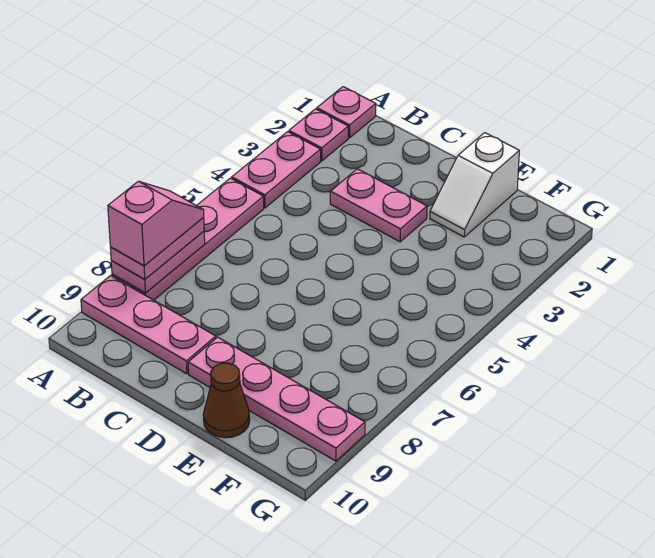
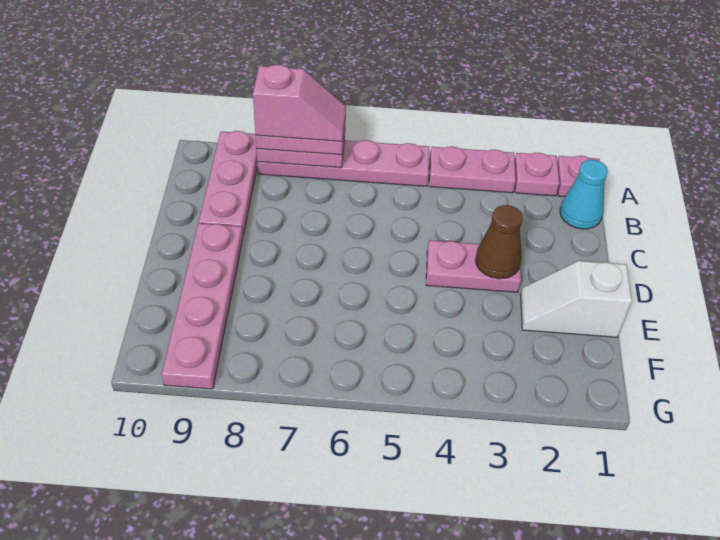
none -> cyan cone B1 level 1
pink plate C3:D3 level 1 -> pink plate D3:D4 level 1
brown cone E10 level 1 -> brown cone D3 level 2

